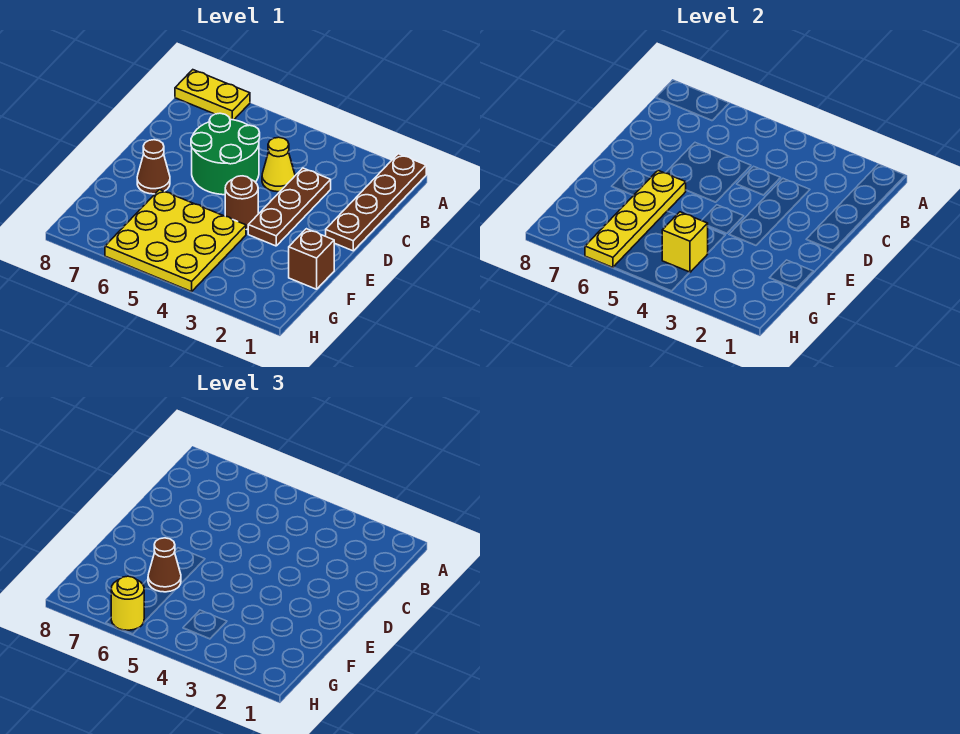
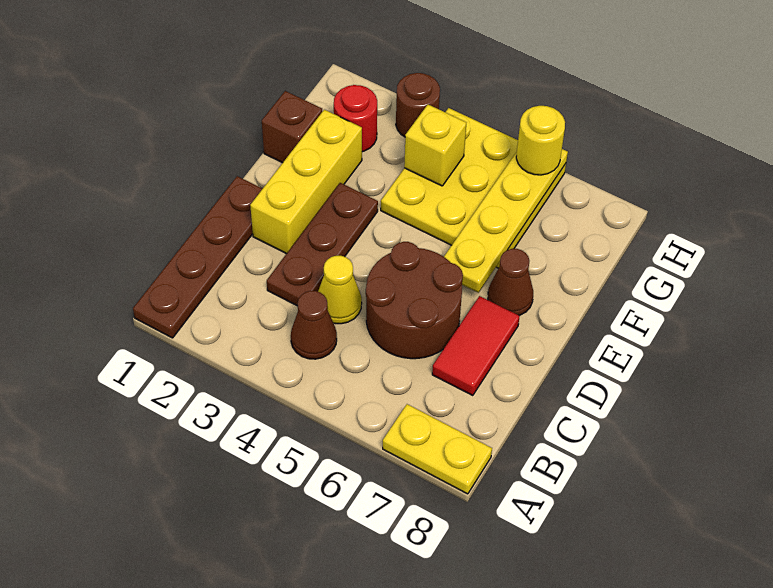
green round brick C5:D6 level 1 -> brown round brick C5:D6 level 1
none -> red tile C7:D7 level 1
none -> yellow brick D2:F2 level 1
brown round brick E4 level 1 -> brown round brick H3 level 1
brown cone F6 level 3 -> brown cone B4 level 1
none -> red round brick G2 level 1

